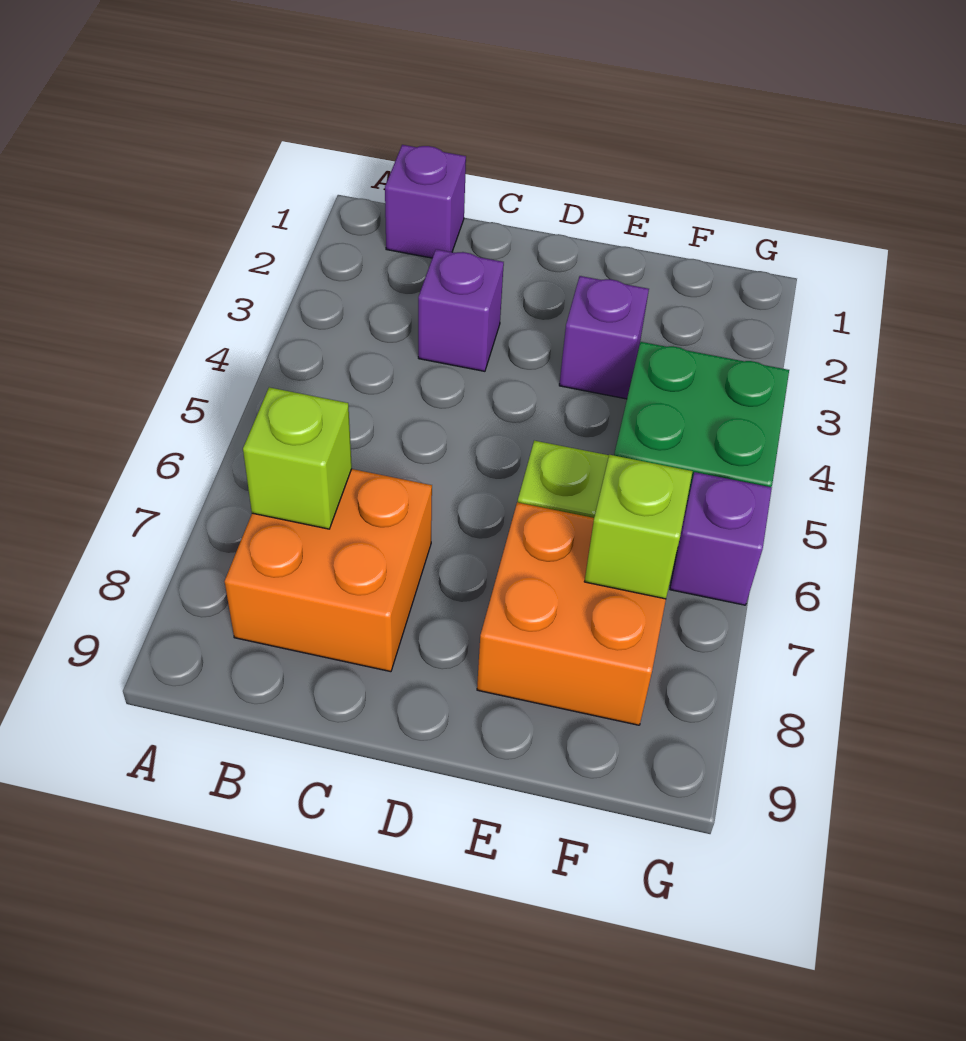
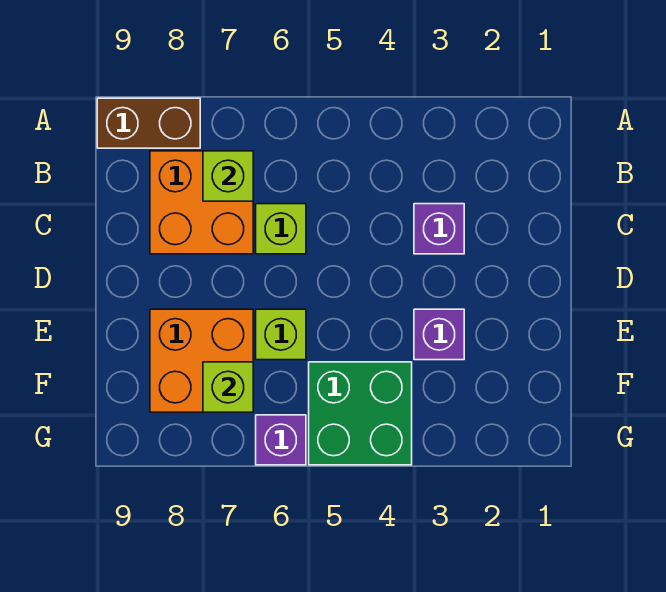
none -> brown brick A8:A9 level 1
purple brick B1 level 1 -> none
none -> lime brick C6 level 1

